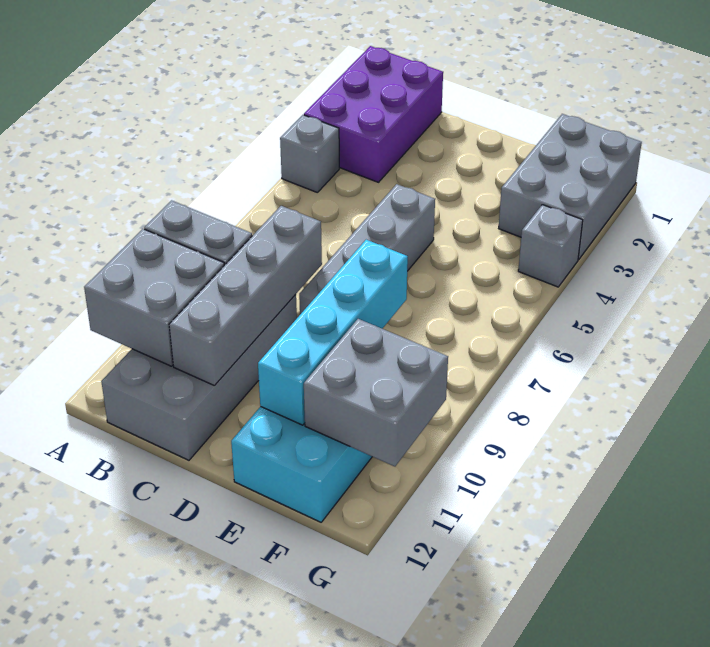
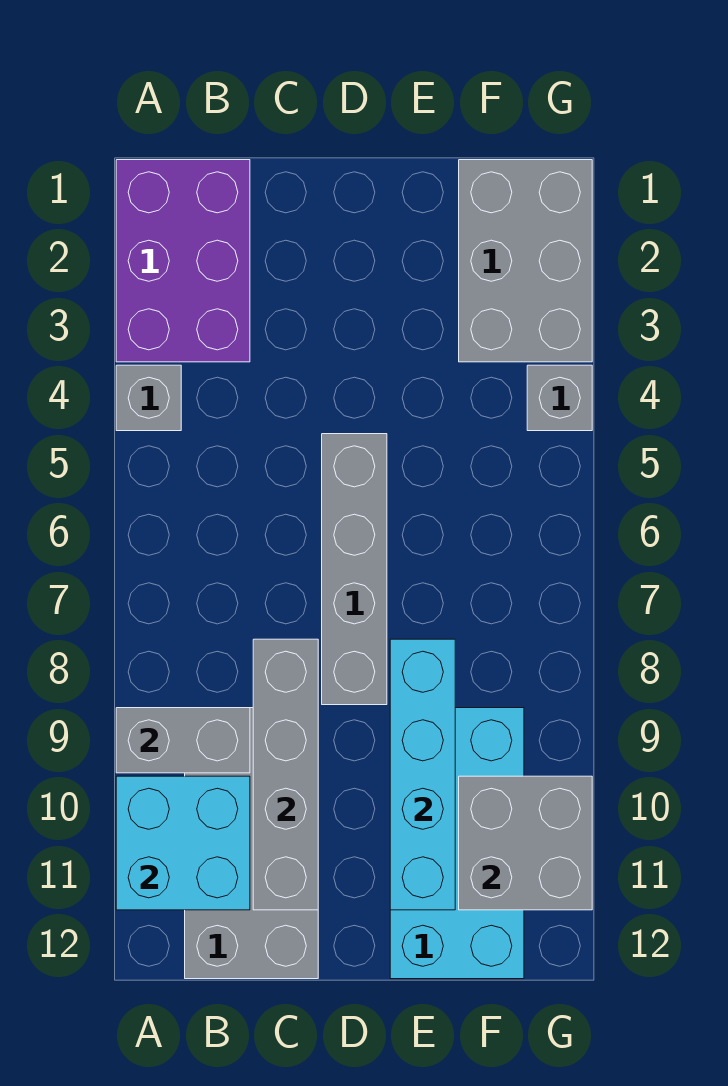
grey brick A10:B11 level 2 -> cyan brick A10:B11 level 2

